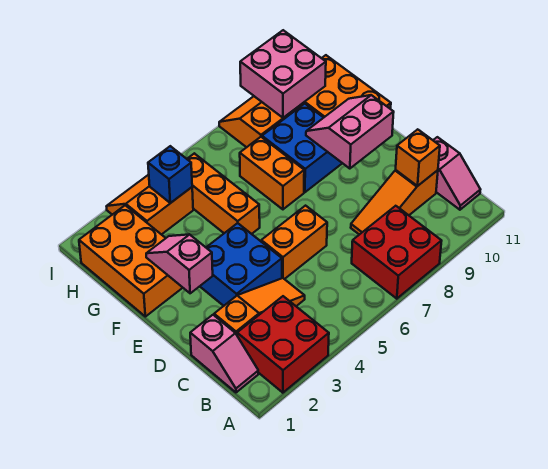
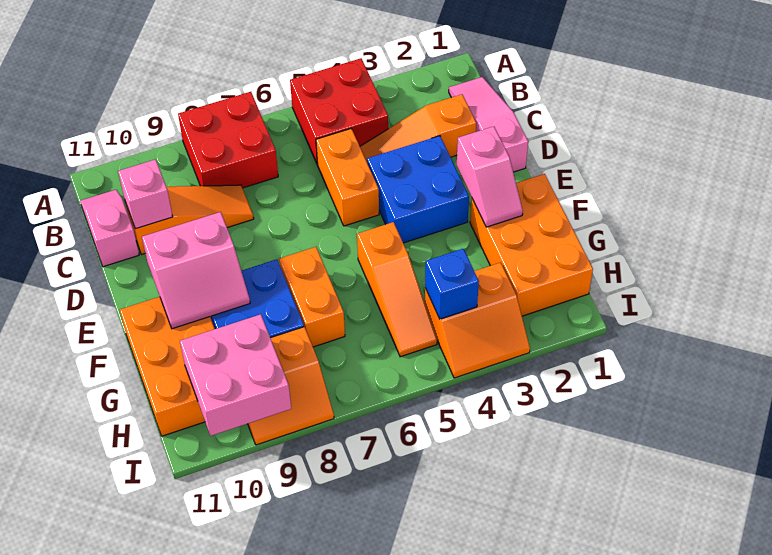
red brick A2:B3 level 1 -> red brick A4:B5 level 1
pink slope B1:C1 level 1 top C -> pink slope B1:D1 level 1 top D
orange brick C10 level 2 -> pink brick C10 level 2
orange brick D5:D6 level 1 -> orange brick C5:D5 level 1
orange brick F5:H5 level 1 -> orange slope F5:H5 level 1 top F

